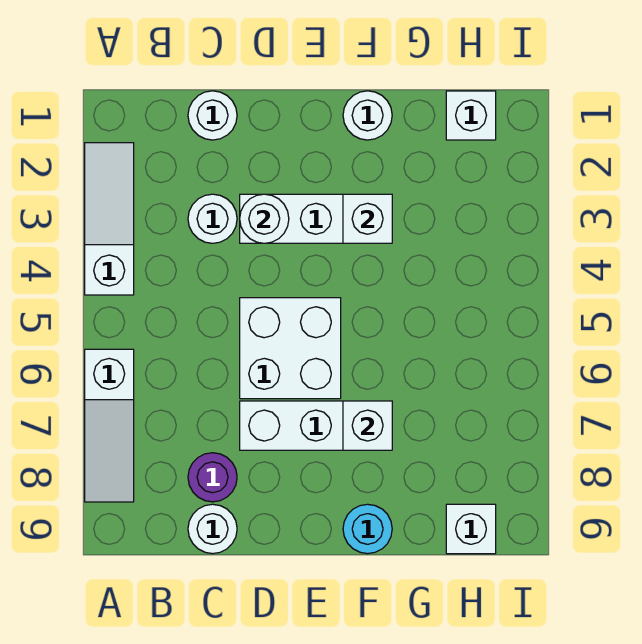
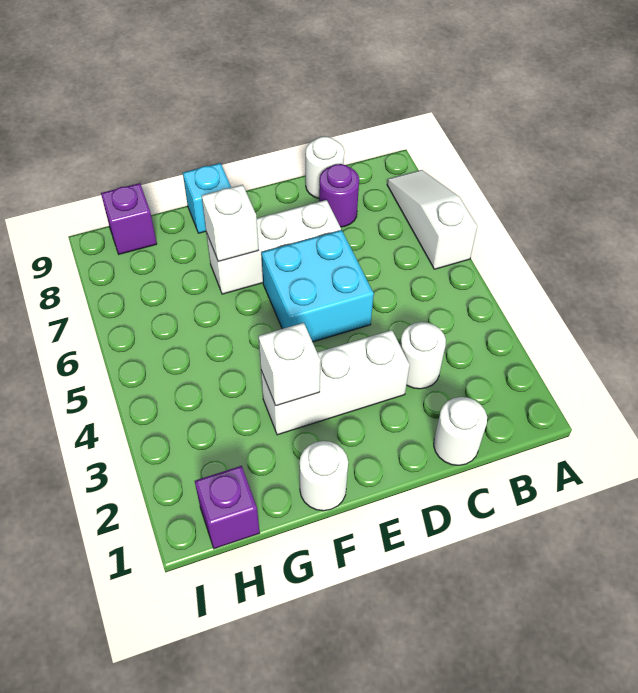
white slope A2:A4 level 1 top 4 -> none
white round brick D3 level 2 -> none
white brick D5:E6 level 1 -> cyan brick D5:E6 level 1
cyan round brick F9 level 1 -> cyan brick F9 level 1
white brick H1 level 1 -> purple brick H1 level 1
white brick H9 level 1 -> purple brick H9 level 1

